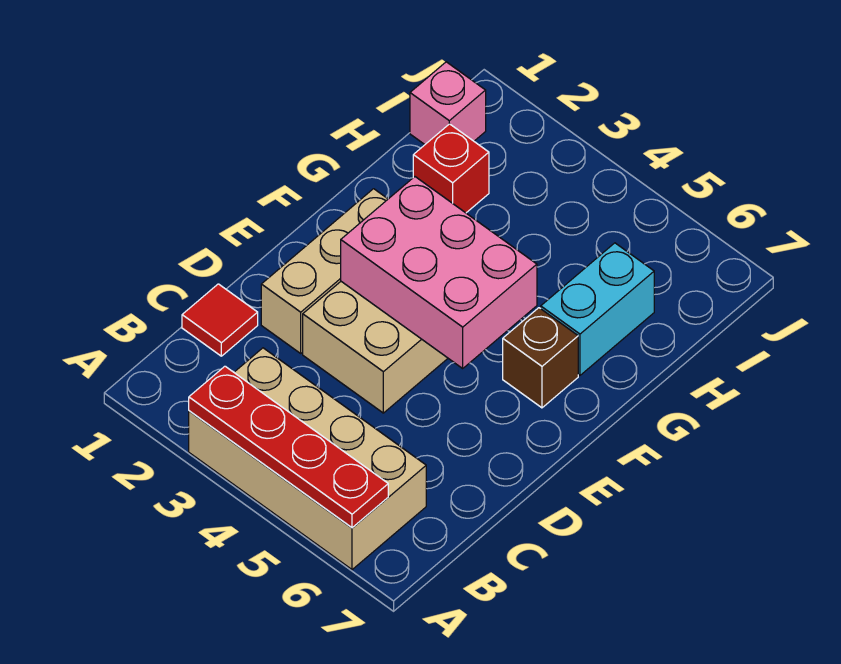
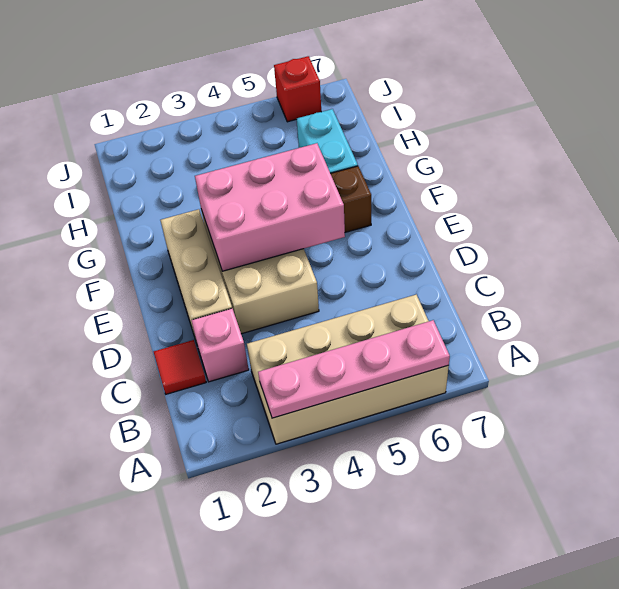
red plate A3:A6 level 2 -> pink plate A3:A6 level 2
red brick H2 level 1 -> red brick J6 level 1
pink brick I1 level 1 -> pink brick C2 level 1

